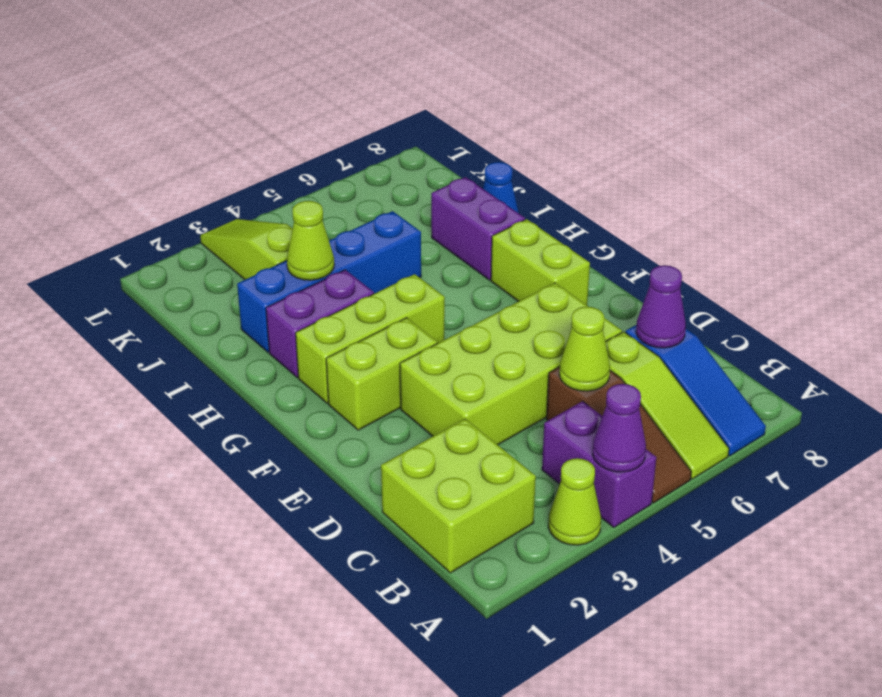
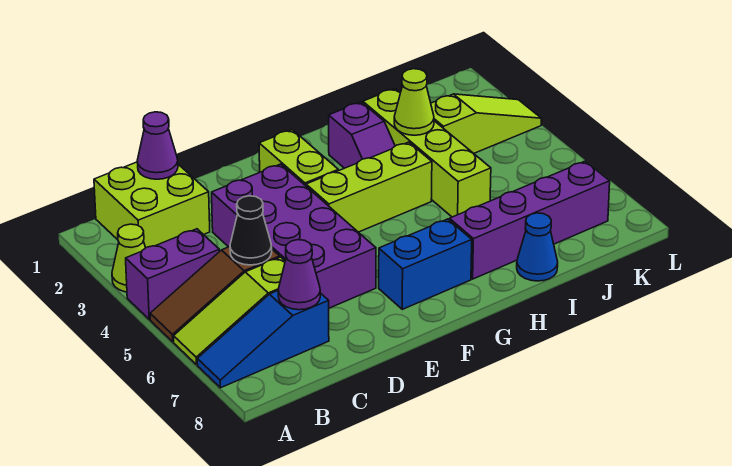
purple cone A4 level 2 -> purple cone C1 level 2
lime cone C5 level 2 -> black cone C5 level 2
lime brick D3:E6 level 1 -> purple brick D3:E6 level 1
lime brick F7:G7 level 1 -> blue brick F7:G7 level 1
lime brick G2:G4 level 1 -> lime brick F4:H4 level 1
purple brick H2:H3 level 1 -> purple slope H2:H3 level 1 top 2
purple brick H7:I7 level 1 -> purple brick H7:K7 level 1
blue brick I2:I5 level 1 -> lime brick I2:I5 level 1

